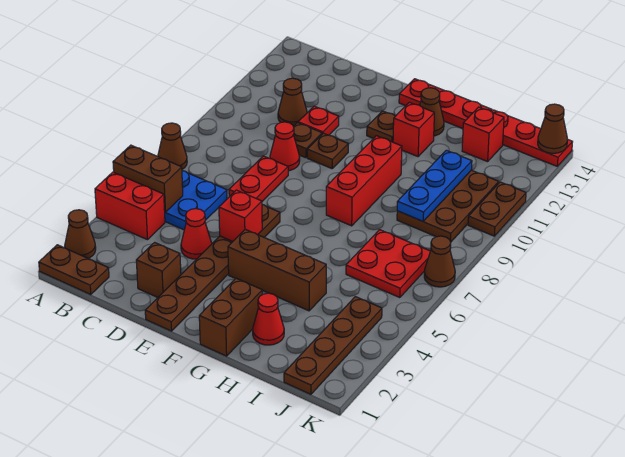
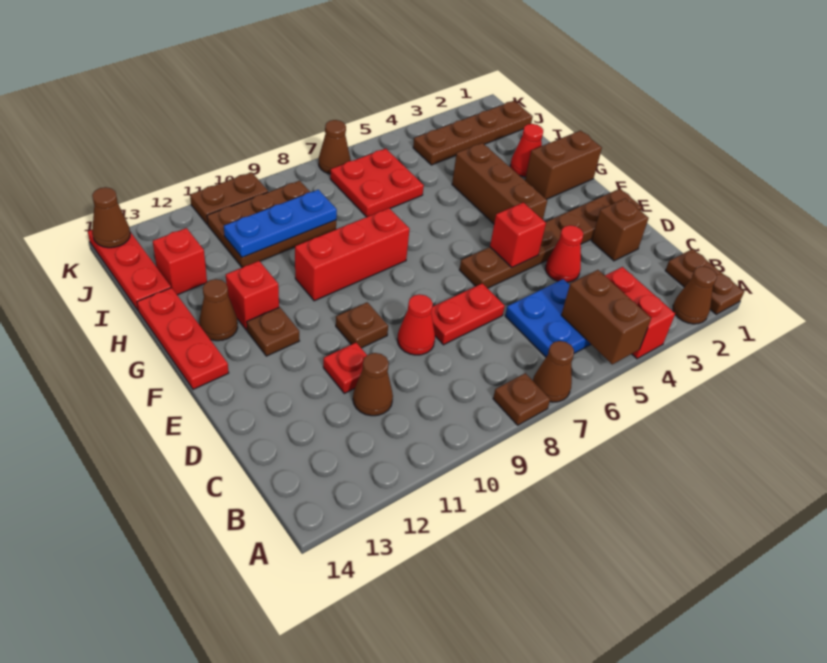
brown plate D10 level 1 -> brown plate A8 level 1

